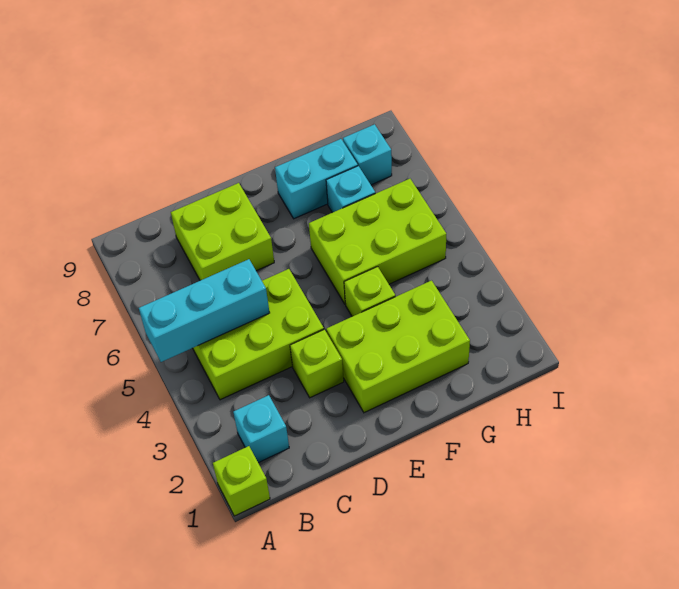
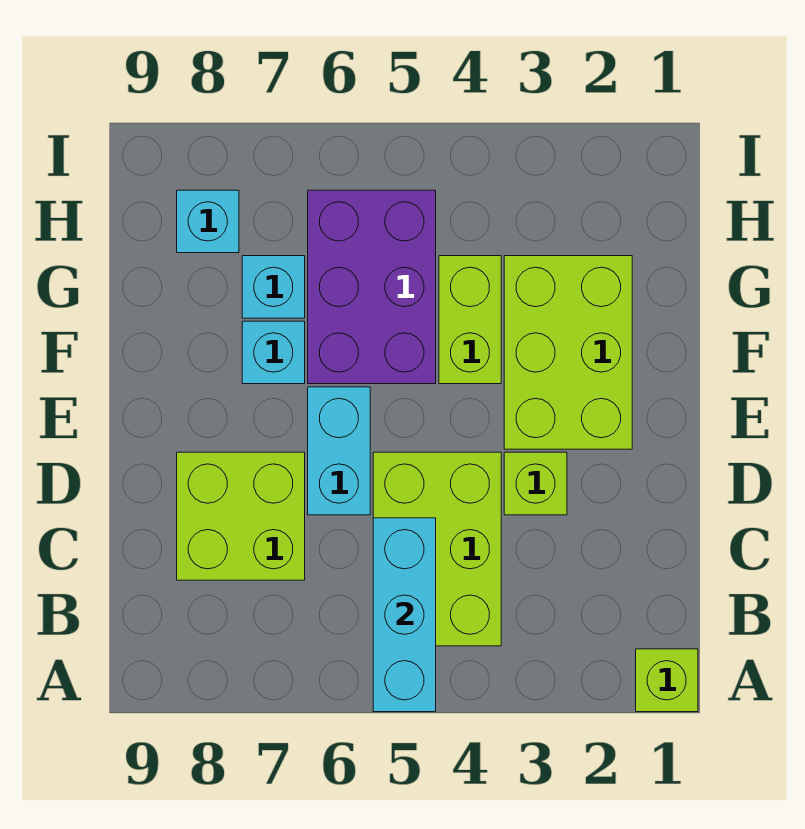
cyan brick B2 level 1 -> cyan brick F7 level 1
lime brick F4 level 1 -> lime brick F4:G4 level 1
lime brick F5:H6 level 1 -> purple brick F5:H6 level 1
cyan brick F8:G8 level 1 -> cyan brick D6:E6 level 1

